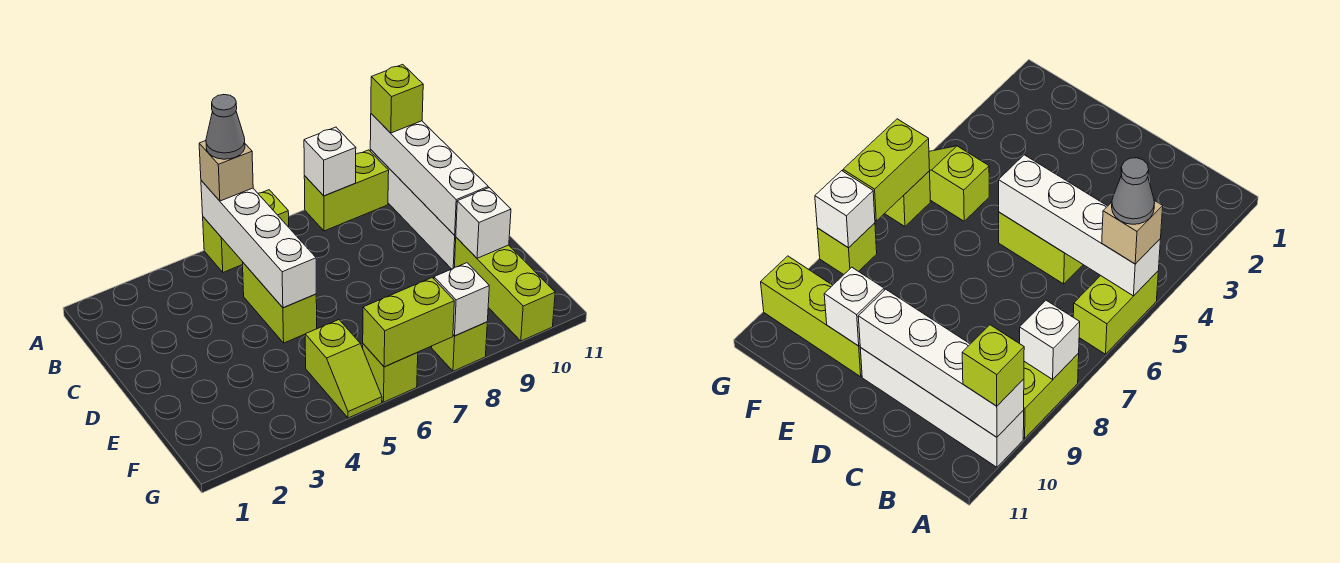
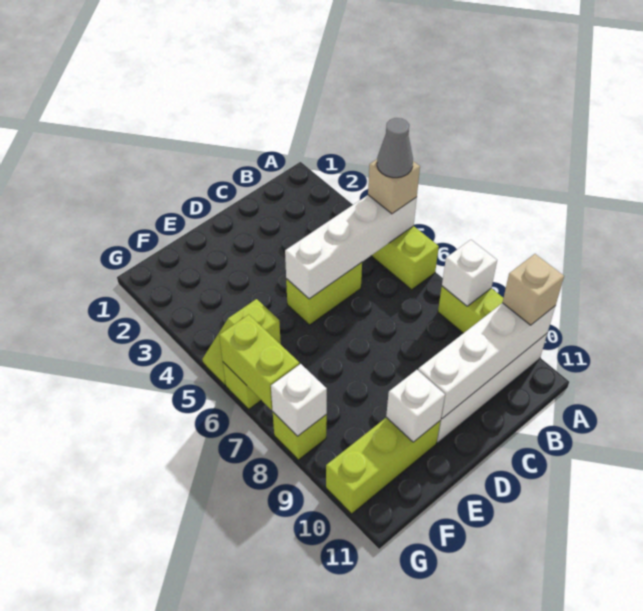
lime brick A10 level 3 -> tan brick A10 level 3

